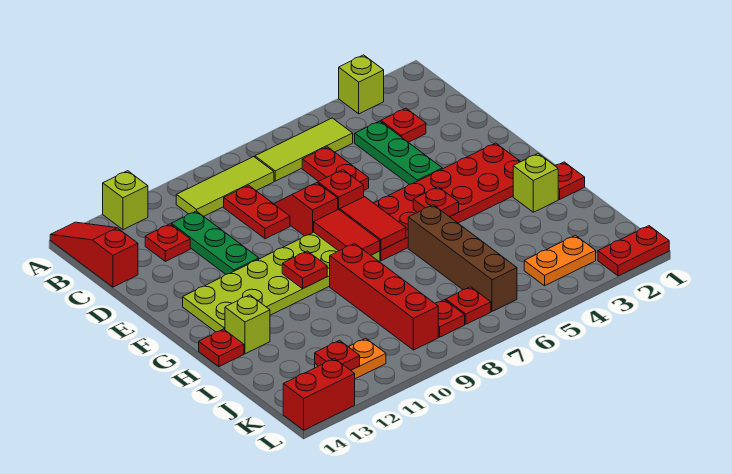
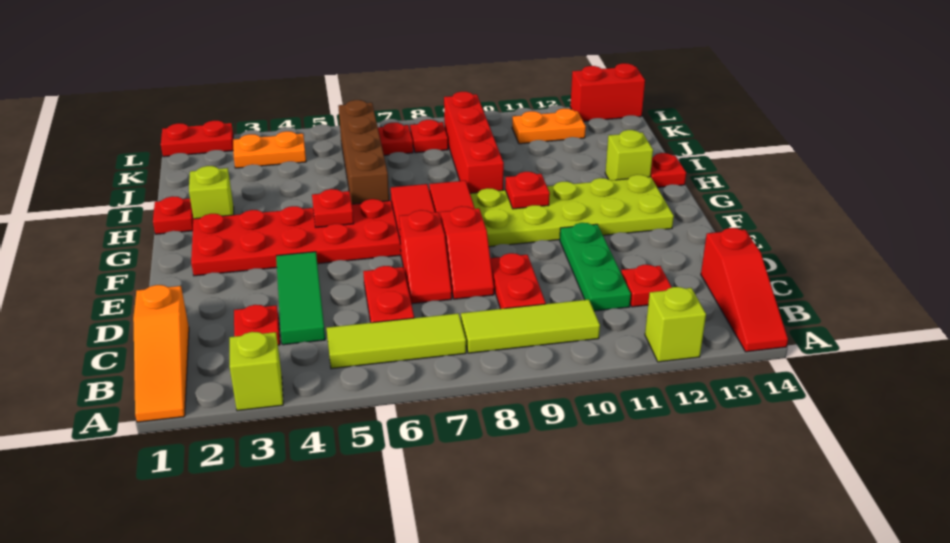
none -> orange slope A1:C1 level 1 top C
green plate C4:E4 level 1 -> green tile C4:E4 level 1
red plate K12 level 2 -> none

